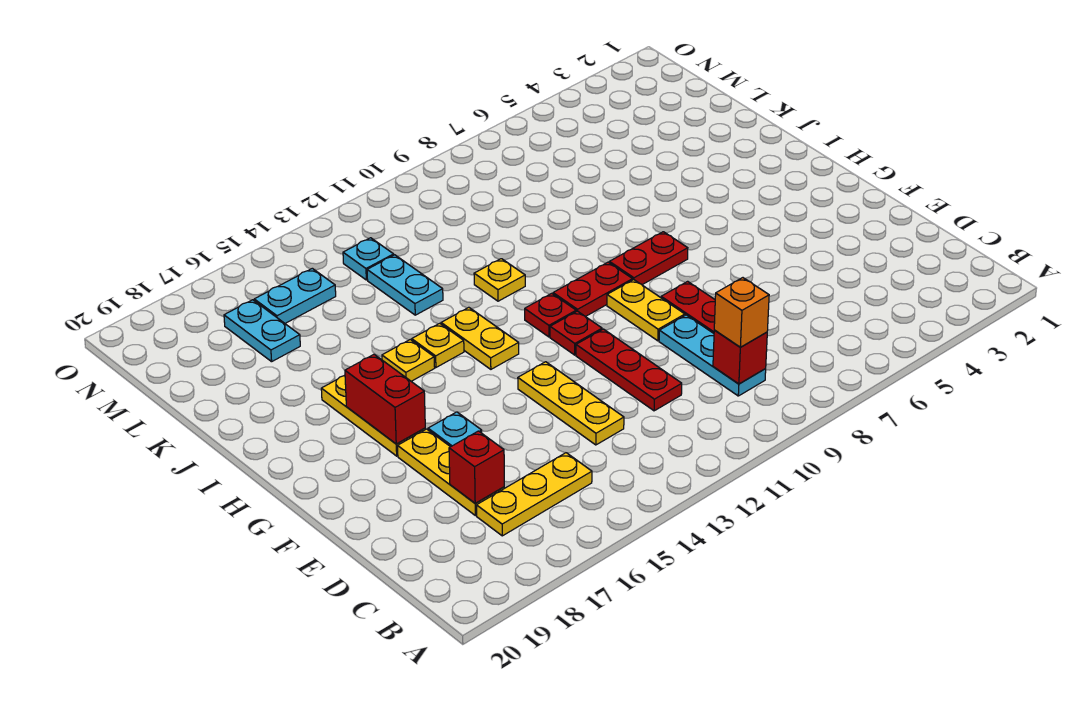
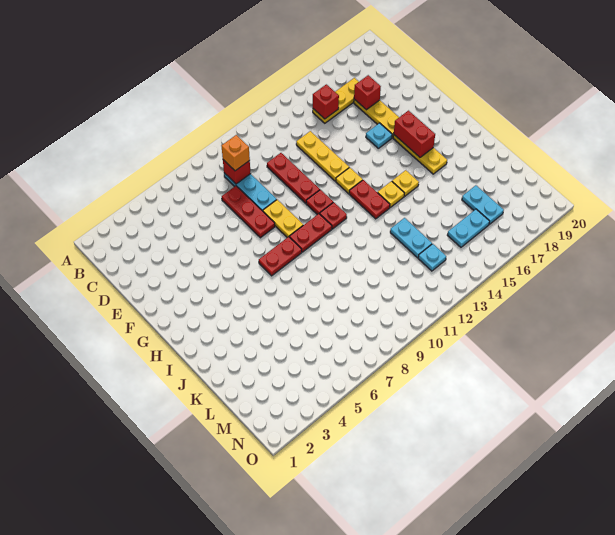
none -> red brick C15 level 2
yellow plate H13:I13 level 1 -> red plate H13:I13 level 1
yellow plate J11 level 1 -> yellow plate G13 level 1

